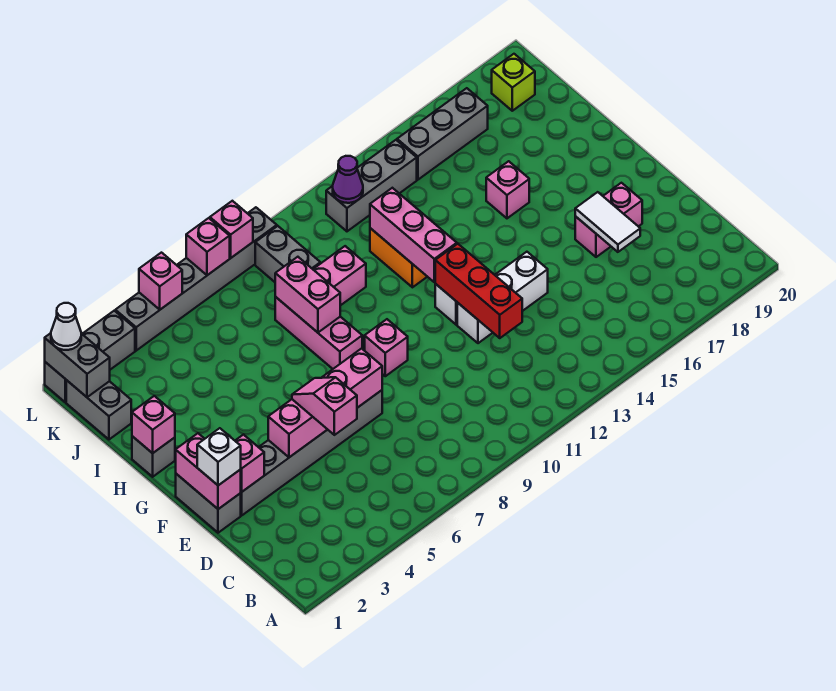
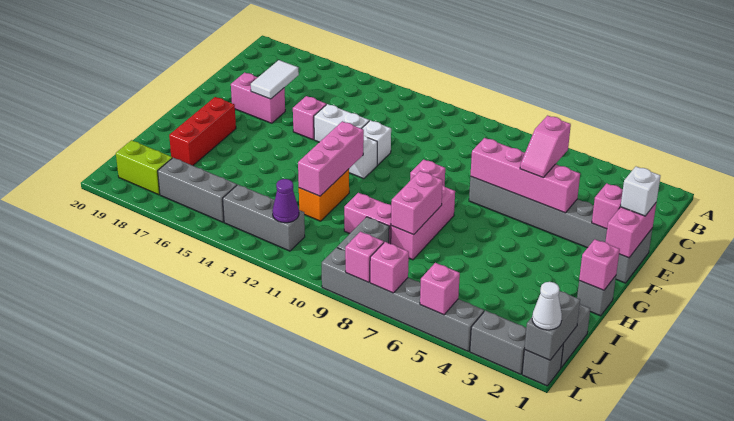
red brick D12:F12 level 2 -> red brick G18:I18 level 1
pink brick H16 level 1 -> pink brick E15 level 1
lime brick K19 level 1 -> lime brick K18:K19 level 1

